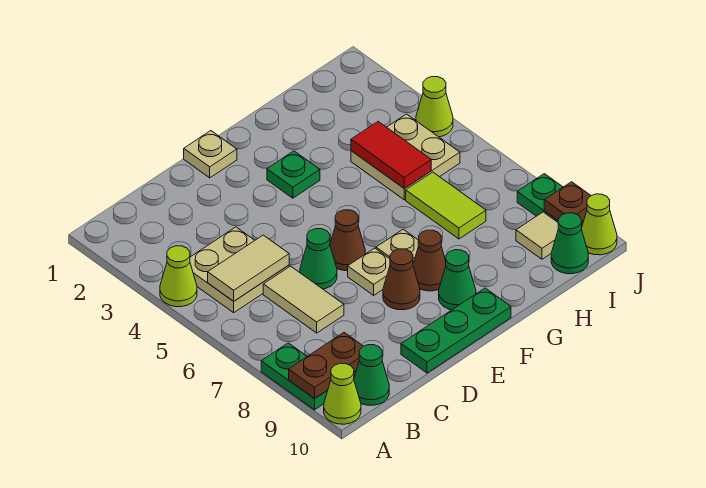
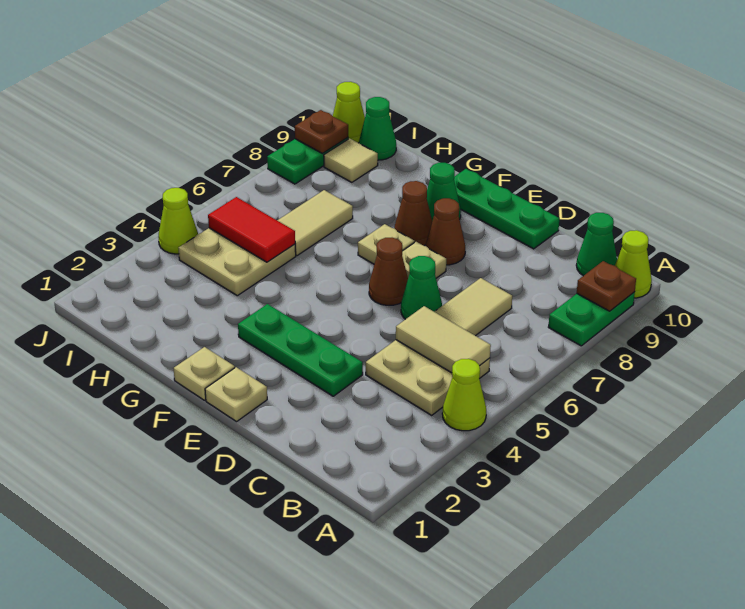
brown plate A9:B9 level 2 -> brown plate A9 level 2
none -> tan plate F1 level 1
green plate F3 level 1 -> green plate D3:F3 level 1
red tile H4:H5 level 2 -> red tile H5:I5 level 2
lime tile H6:H7 level 1 -> tan tile H6:H7 level 1

